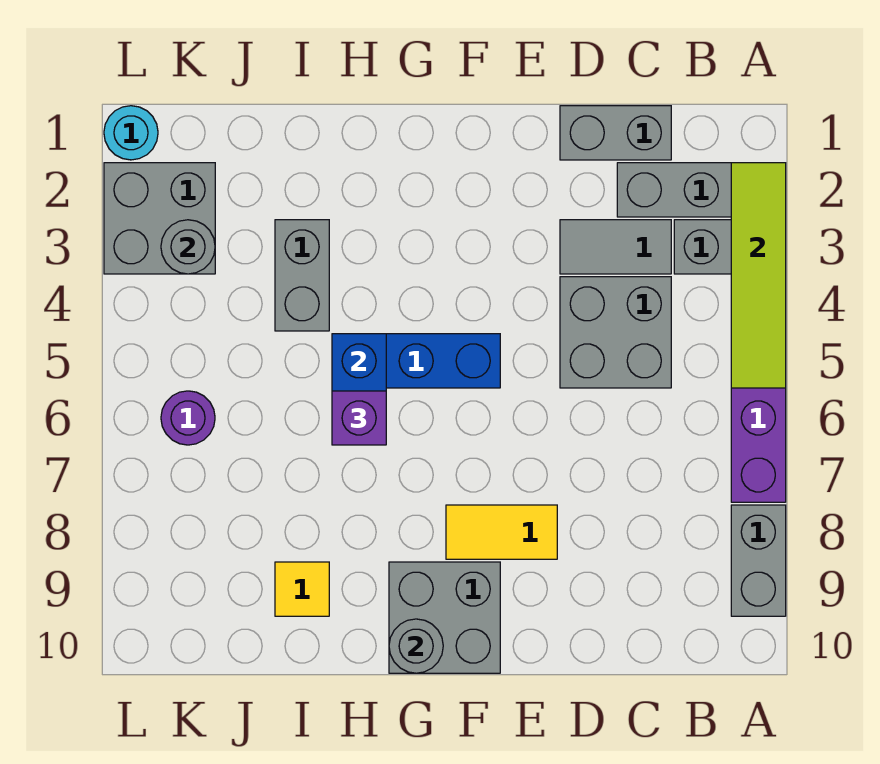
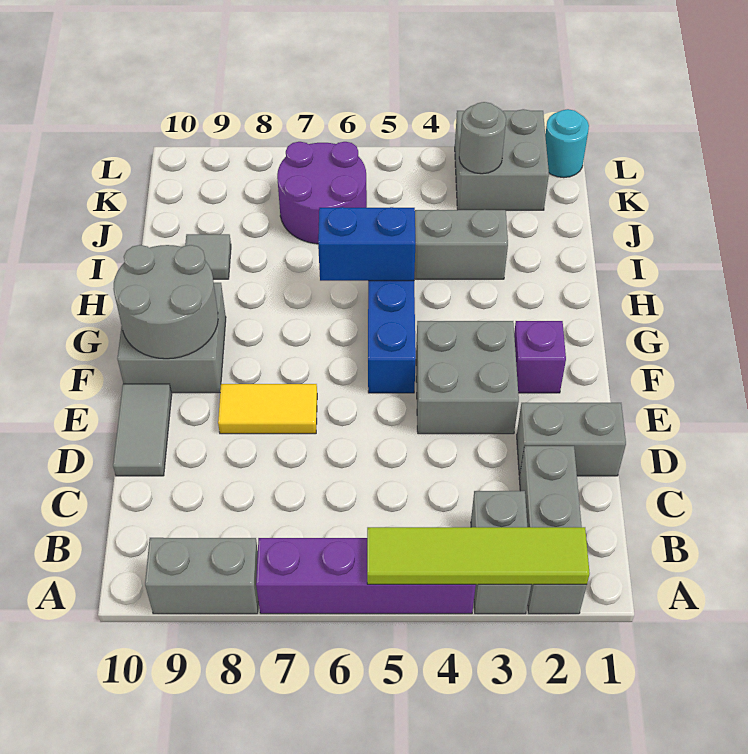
grey brick C1:D1 level 1 -> grey brick D1:D2 level 1
grey tile C3:D3 level 1 -> grey tile D10:E10 level 1
grey brick C4:D5 level 1 -> grey brick E3:F4 level 1
yellow tile E8:F8 level 1 -> yellow tile E7:E8 level 1
grey round brick G10 level 2 -> grey round brick F9:G10 level 2
purple brick H6 level 3 -> purple brick F2 level 1
yellow tile I9 level 1 -> grey tile I9 level 1
purple round brick K6 level 1 -> purple round brick J6:K7 level 1

